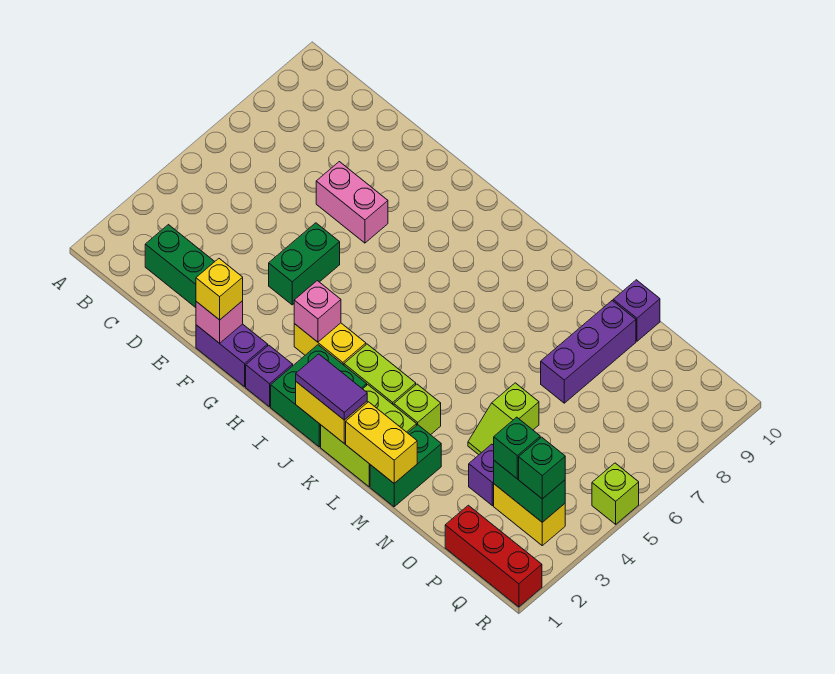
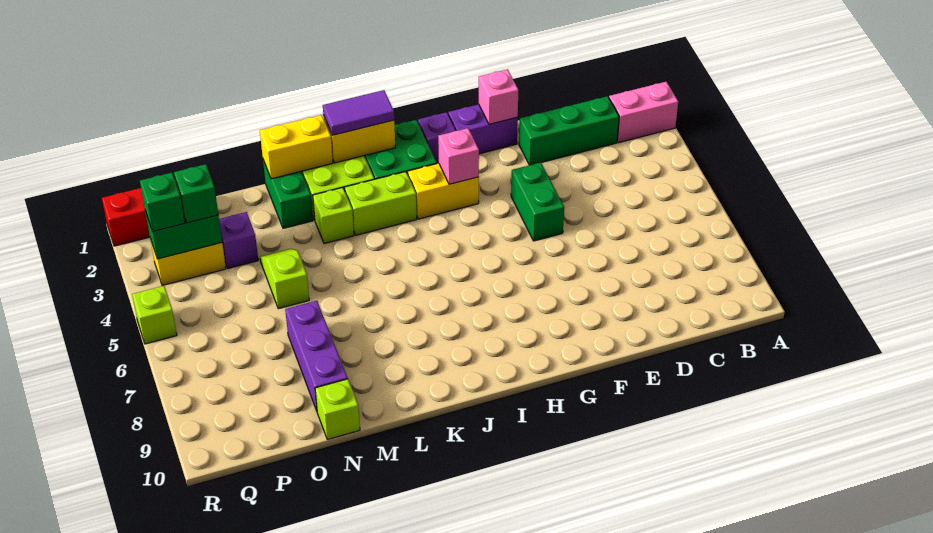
pink brick E7:F7 level 1 -> pink brick A2:B2 level 1
yellow brick F1 level 3 -> none
purple brick N10 level 1 -> lime brick N10 level 1

